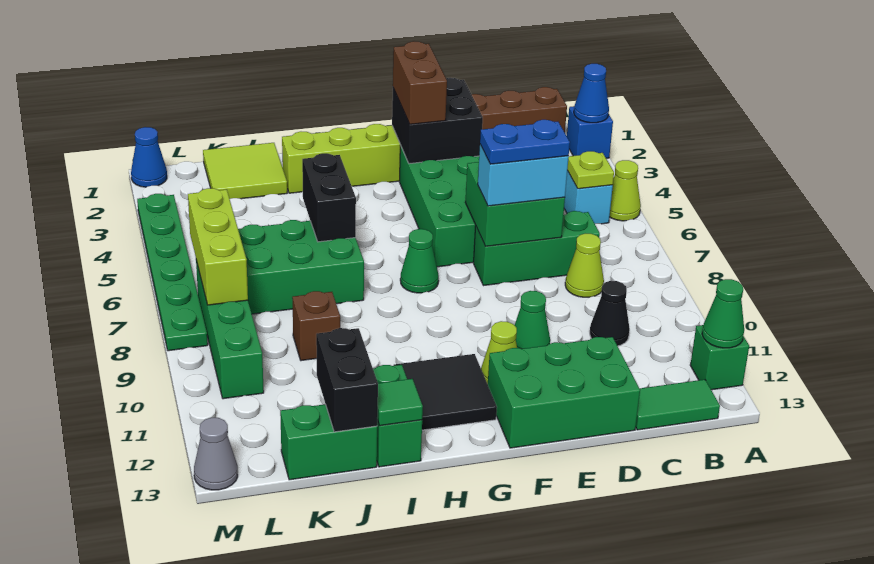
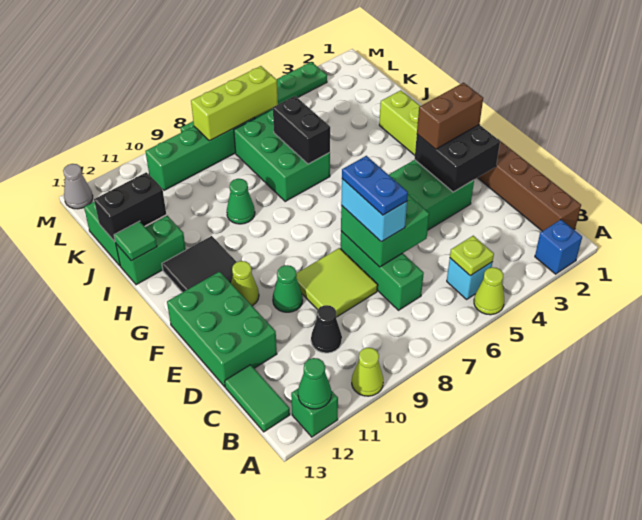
blue cone A2 level 2 -> none
lime cone C8 level 1 -> lime cone A10 level 1
green cone G7 level 1 -> green cone I9 level 1
black brick I5:I6 level 2 -> black brick I6:J6 level 2
lime tile J1:K2 level 1 -> lime tile D8:E9 level 1
brown brick J9 level 1 -> none
blue cone M1 level 1 -> none

